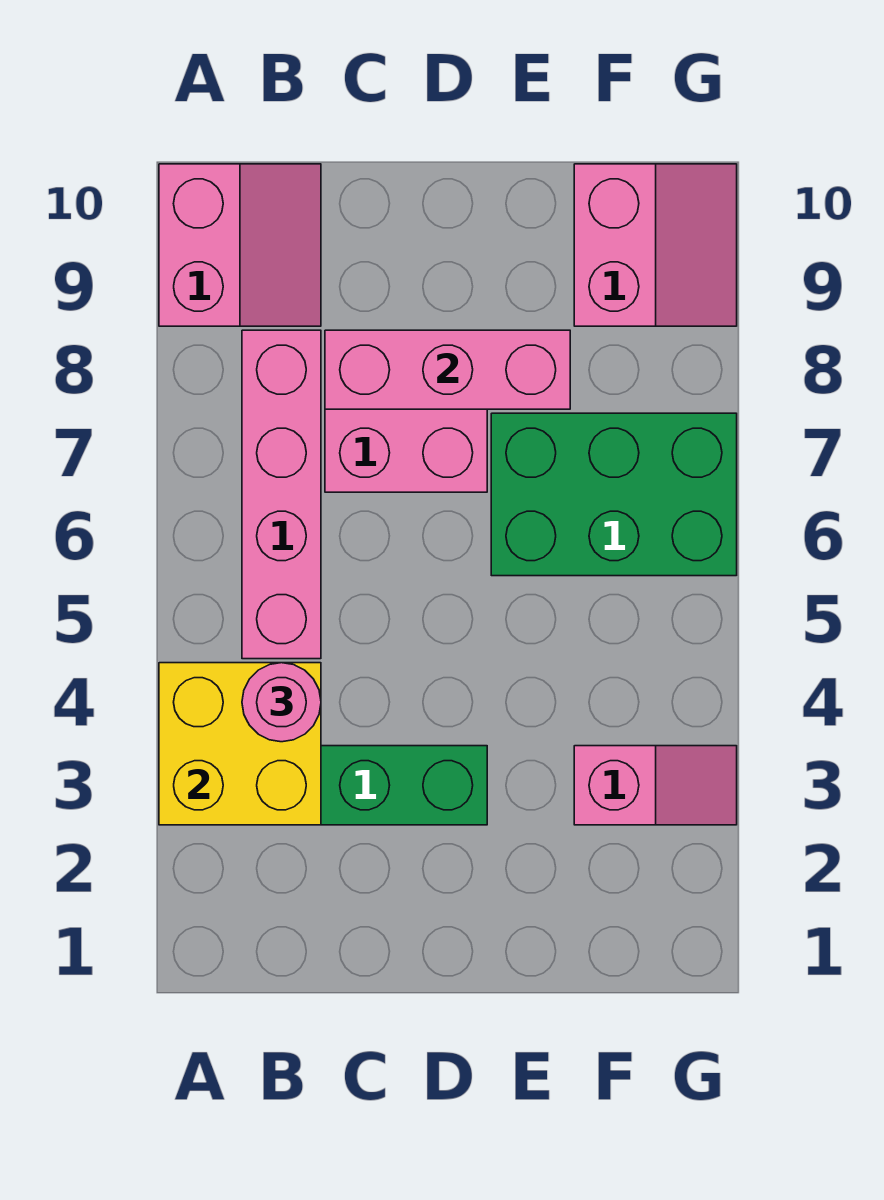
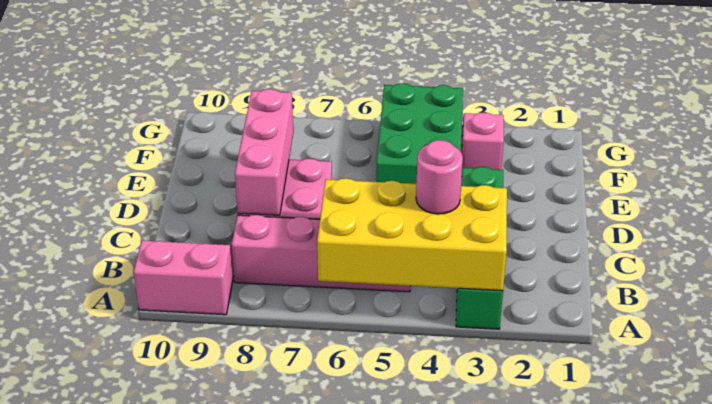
yellow brick A3:B4 level 2 -> yellow brick A3:B6 level 2
green brick E6:G7 level 1 -> green brick E4:G5 level 1
pink slope F9:G10 level 1 top F -> none

